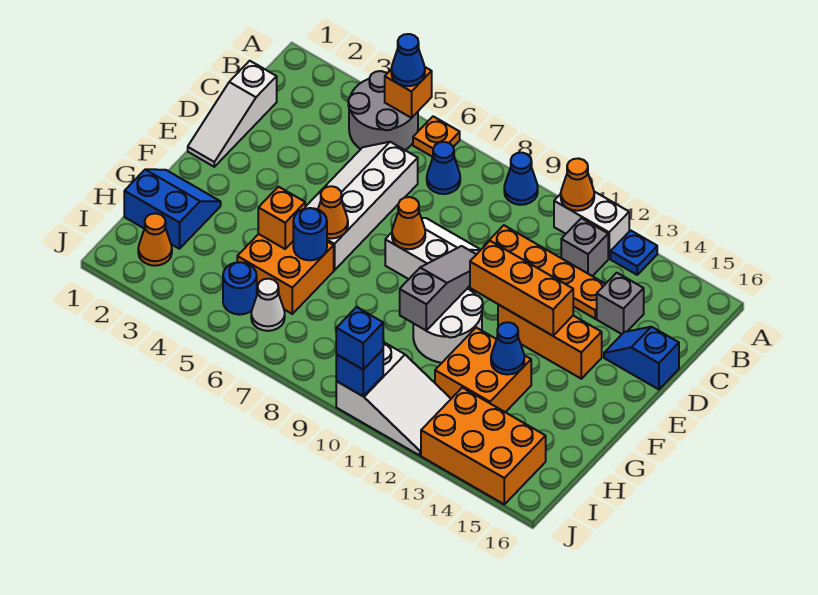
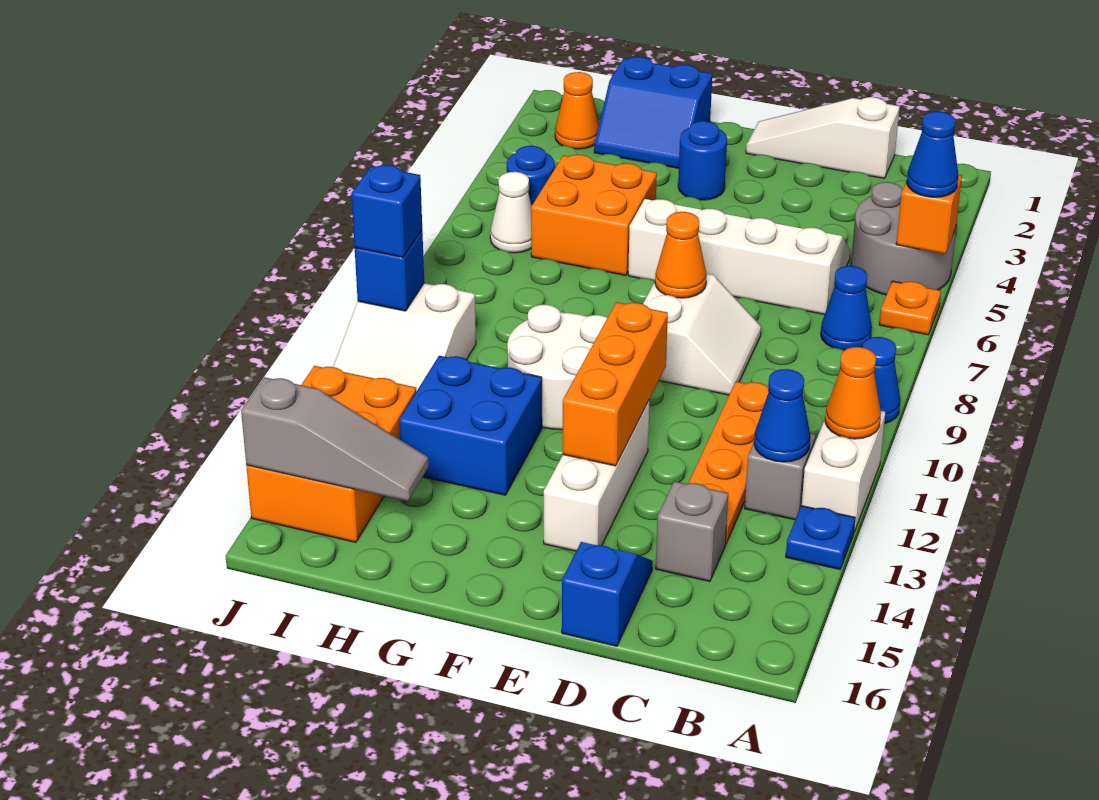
grey slope E10:G10 level 2 top G -> grey slope H15:J15 level 2 top J
orange brick E12:E14 level 1 -> white brick E12:E14 level 1
orange cone F6 level 2 -> none
blue slope G1:H2 level 1 top H -> blue slope G1:H2 level 1 top 1
orange brick G5 level 2 -> none
blue round brick G6 level 2 -> blue round brick F3 level 1
orange brick G12:H13 level 1 -> blue brick G12:H13 level 1
blue cone G13 level 2 -> blue cone B12 level 2

